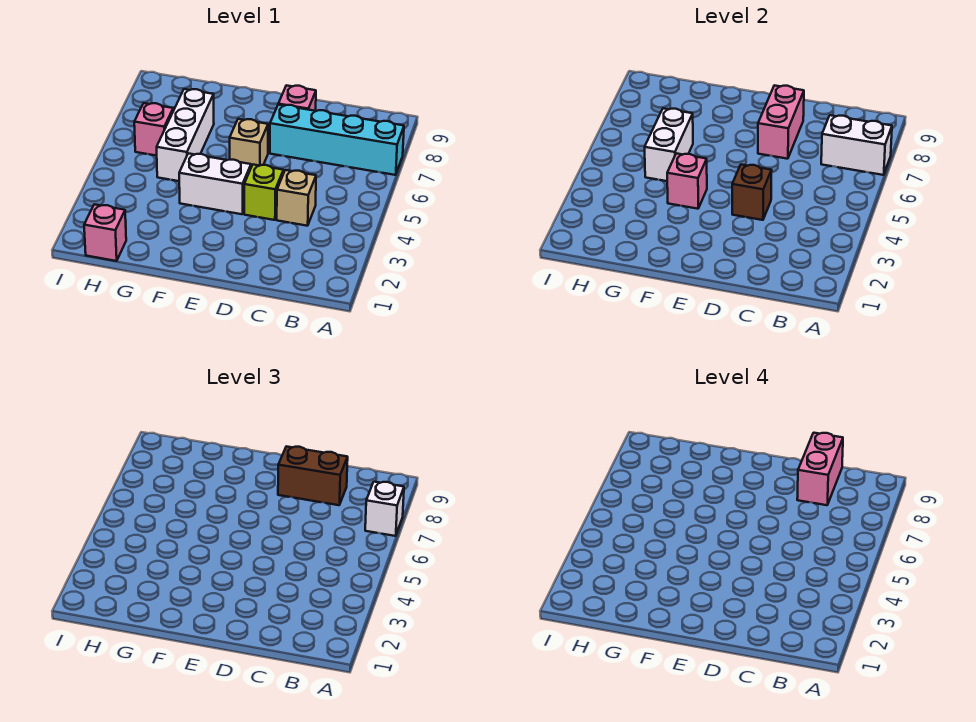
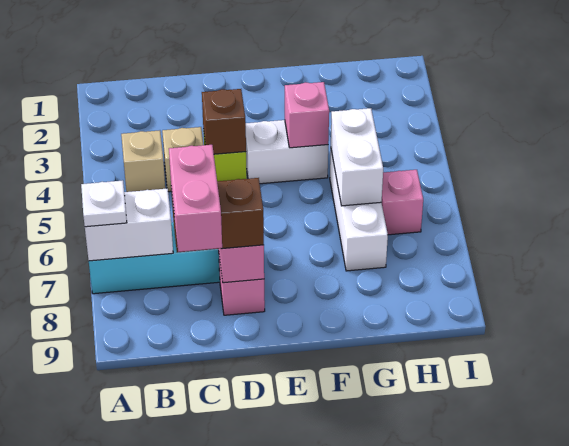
white brick A7 level 3 -> white plate A7 level 3
tan brick E6 level 1 -> tan brick B4 level 1
pink brick H1 level 1 -> none

